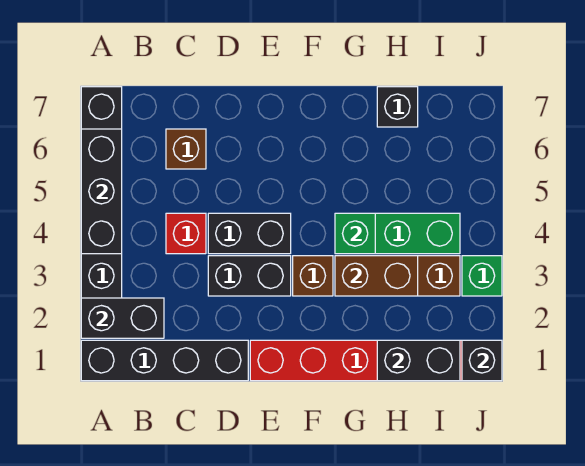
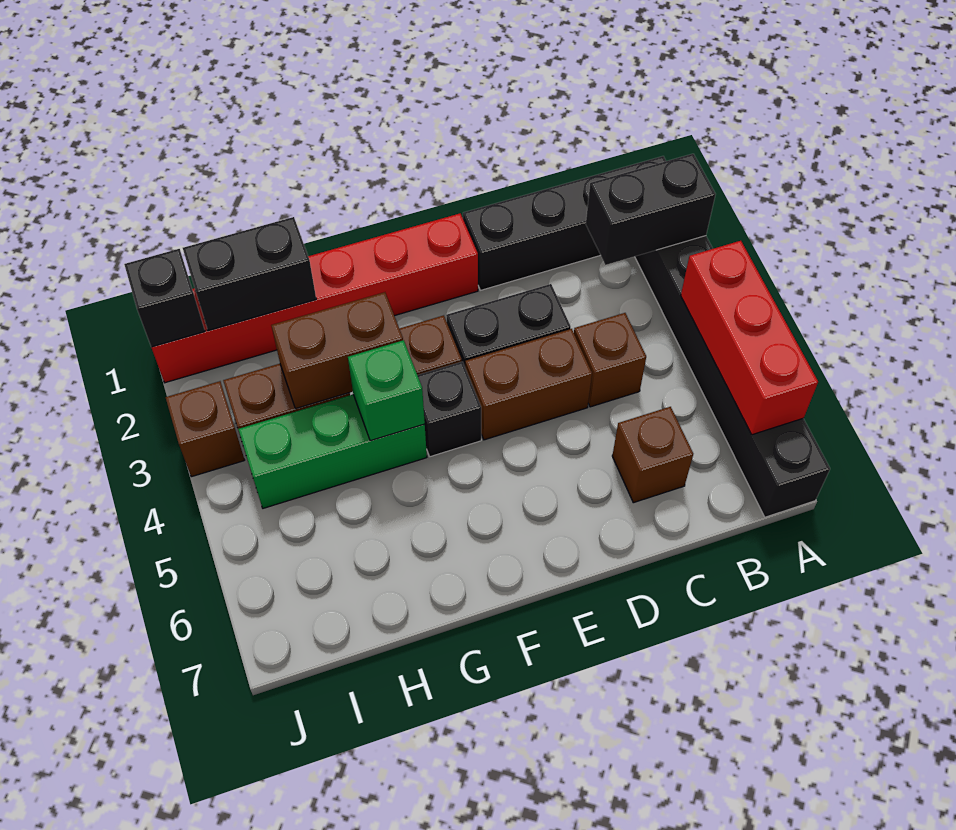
black brick A4:A6 level 2 -> red brick A4:A6 level 2
red brick C4 level 1 -> brown brick C4 level 1
black brick D4:E4 level 1 -> brown brick D4:E4 level 1
black brick H7 level 1 -> black brick F4 level 1
green brick J3 level 1 -> brown brick J3 level 1

